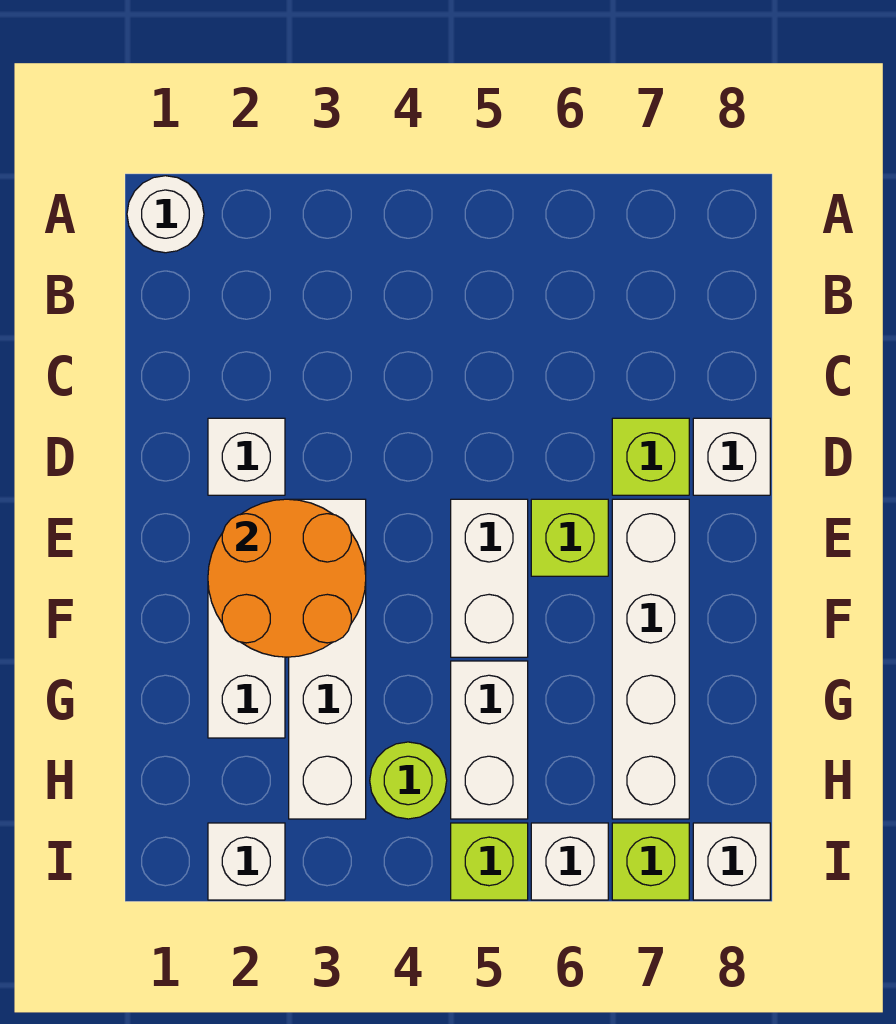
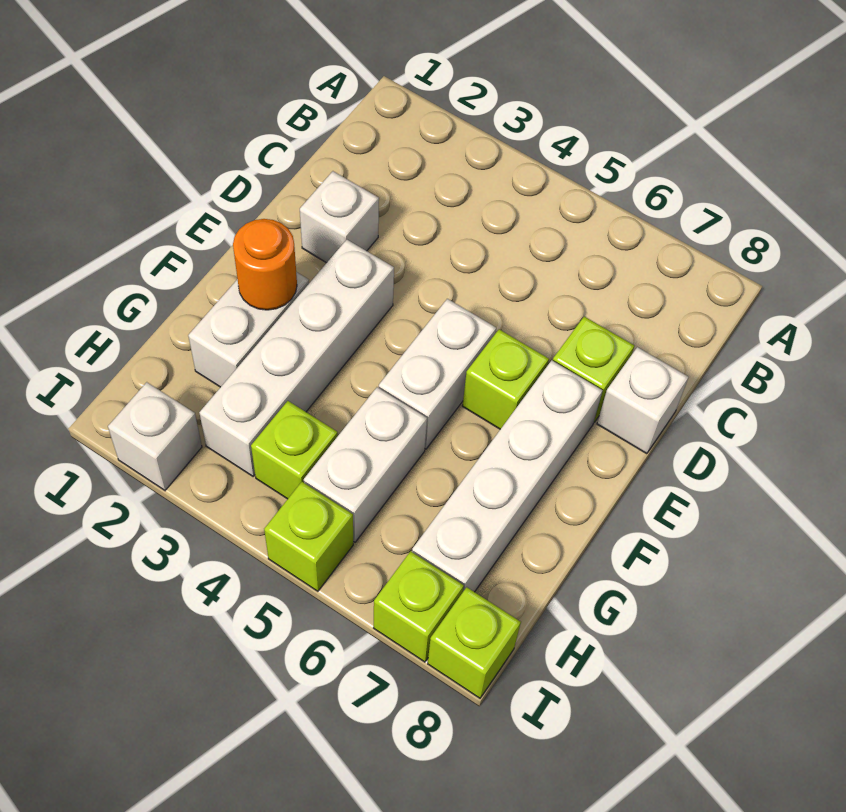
white round brick A1 level 1 -> none
orange round brick E2:F3 level 2 -> orange round brick F2 level 2
lime round brick H4 level 1 -> lime brick H4 level 1
white brick I6 level 1 -> none
white brick I8 level 1 -> lime brick I8 level 1

